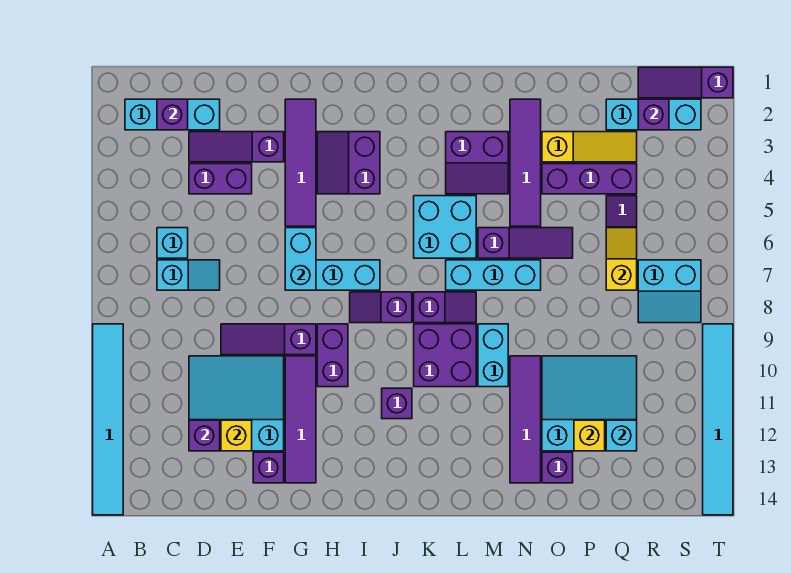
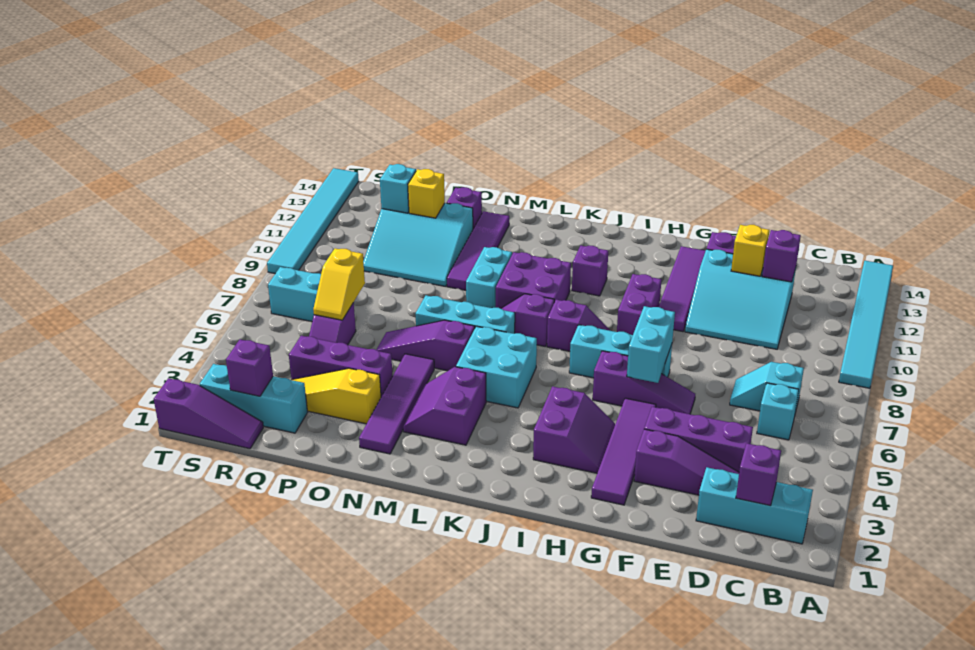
purple brick D4:E4 level 1 -> purple brick D4:F4 level 1
purple slope E9:G9 level 1 top G -> purple slope F6:H6 level 1 top H
purple slope L3:M4 level 1 top 3 -> purple slope L3:M4 level 1 top L

